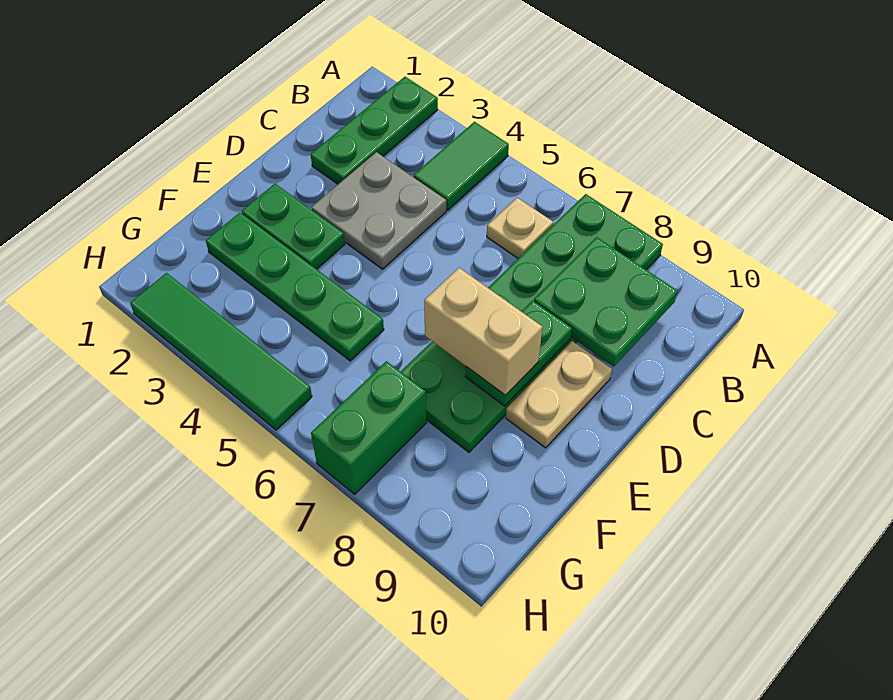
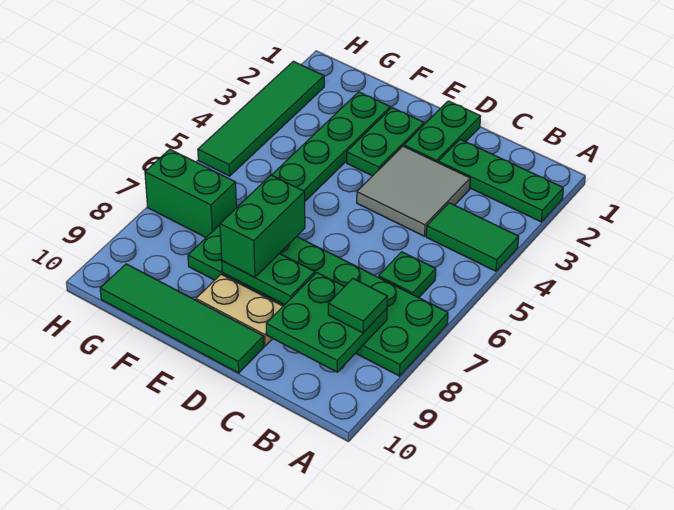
tan plate B6 level 1 -> green plate B6 level 1
none -> green tile B8 level 3
grey plate C3:D4 level 1 -> grey tile C3:D4 level 1
none -> green plate D1:D2 level 1
none -> green tile D10:G10 level 1
tan brick E7:E8 level 3 -> green brick E7:E8 level 3

